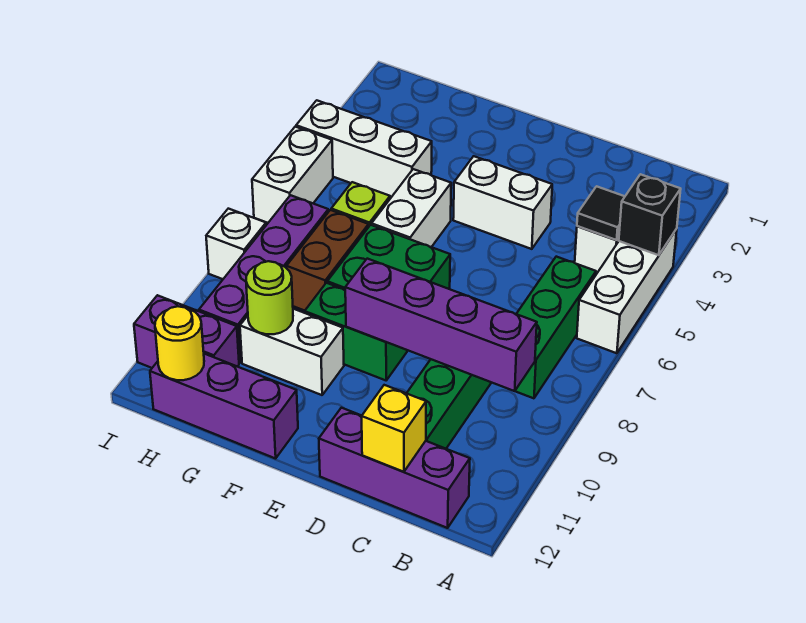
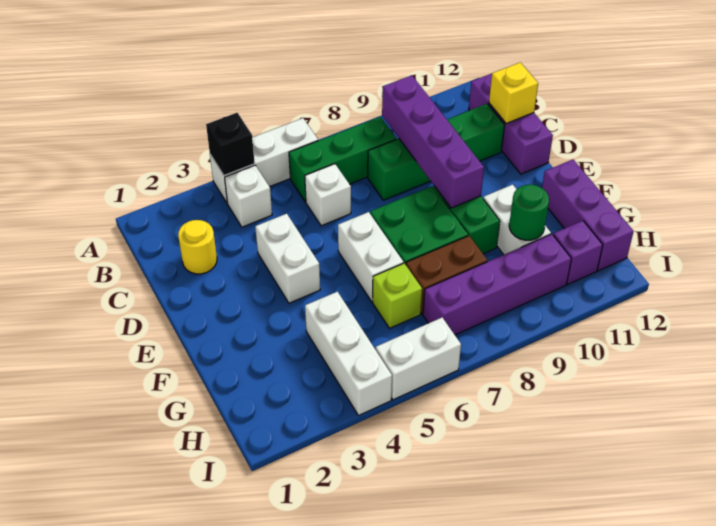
black tile B4 level 2 -> none
white brick F5:F6 level 1 -> white brick E6:F6 level 1
lime round brick G10 level 2 -> green round brick G10 level 2
purple brick H11:I11 level 1 -> purple brick H11 level 1
yellow round brick H12 level 2 -> yellow round brick C2 level 1
white brick I8 level 1 -> white brick C6 level 1

